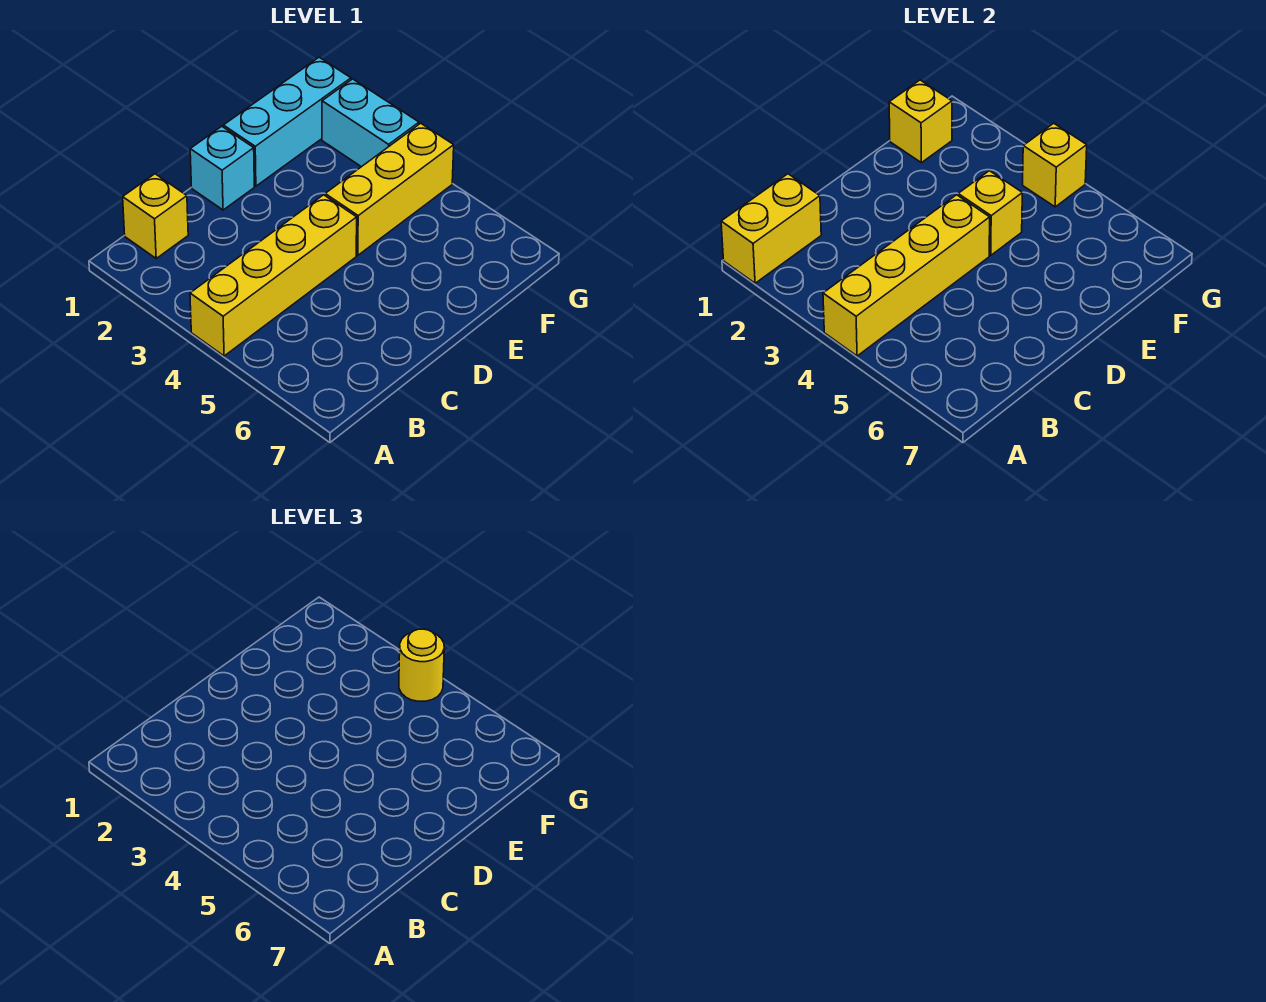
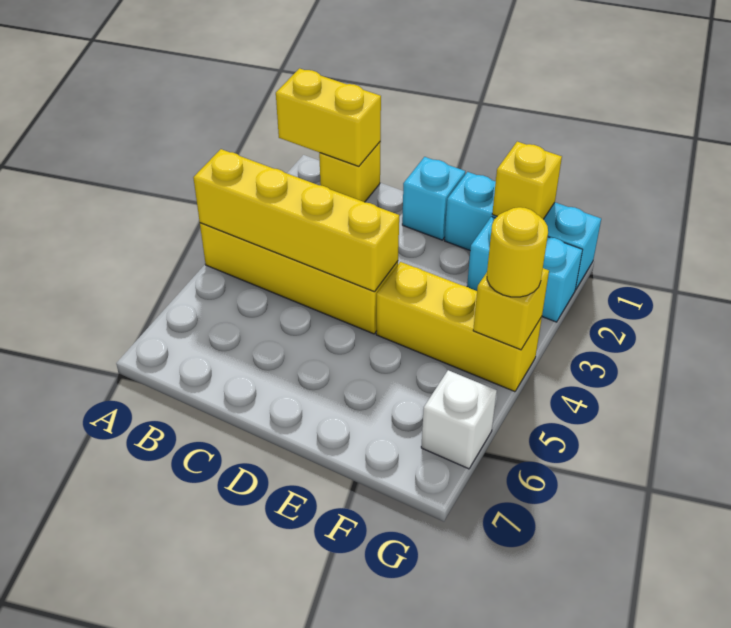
yellow brick E4 level 2 -> none
cyan brick G2:G3 level 1 -> cyan brick F2:G2 level 1
none -> white brick G6 level 1

